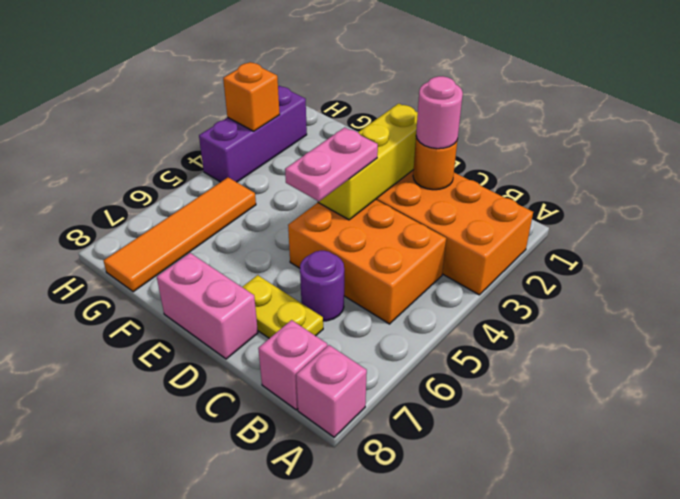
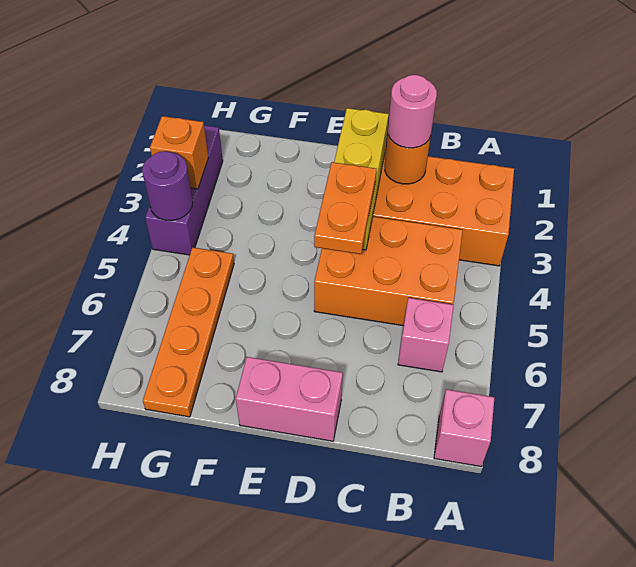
pink brick B8 level 1 -> pink brick B6 level 1
purple round brick C6 level 1 -> purple round brick H4 level 2
yellow plate C7:D7 level 1 -> none
pink plate D4:D5 level 3 -> orange plate D4:D5 level 3
orange tile G5:G8 level 1 -> orange plate G5:G8 level 1

